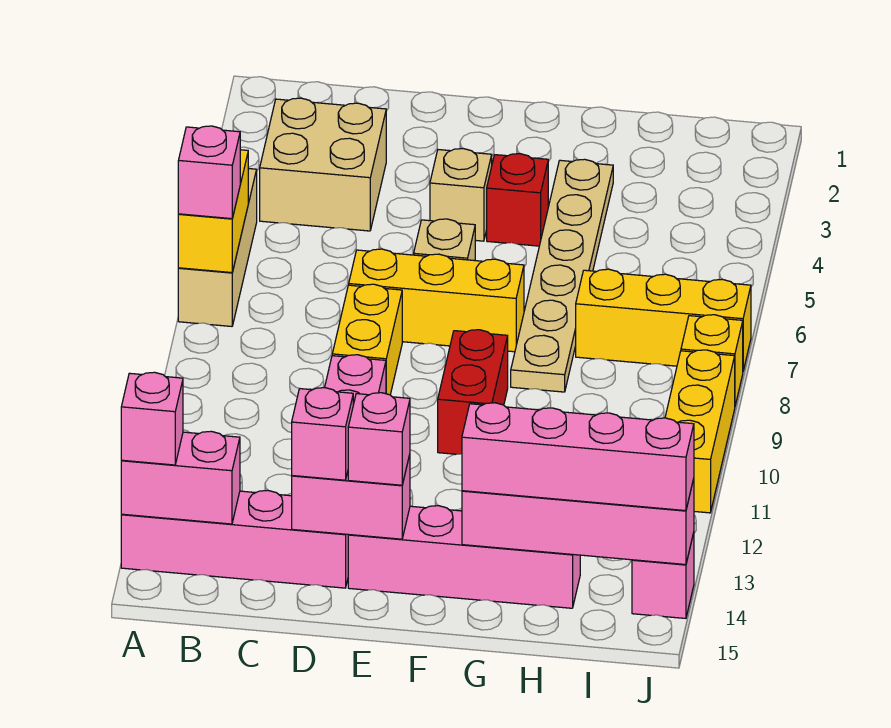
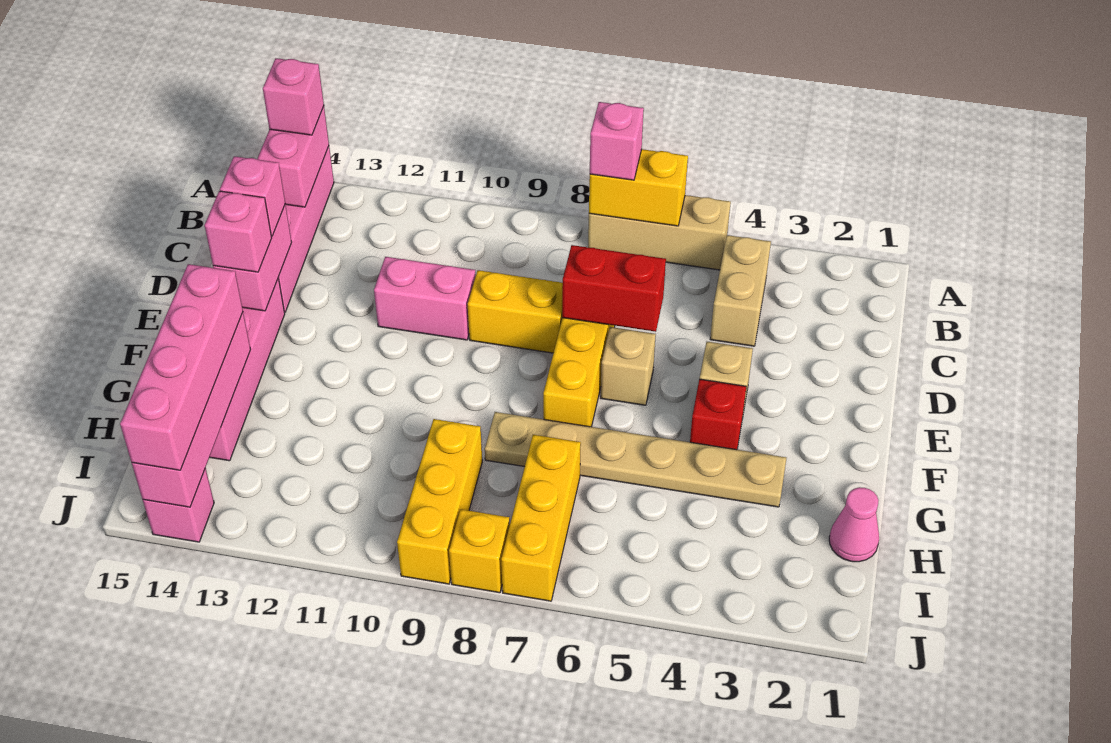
tan brick B3:C4 level 1 -> tan brick B4:C4 level 1
red brick F9:F10 level 1 -> red brick D6:D7 level 2
none -> pink cone H1 level 1
yellow brick J9:J11 level 1 -> yellow brick H9:J9 level 1

